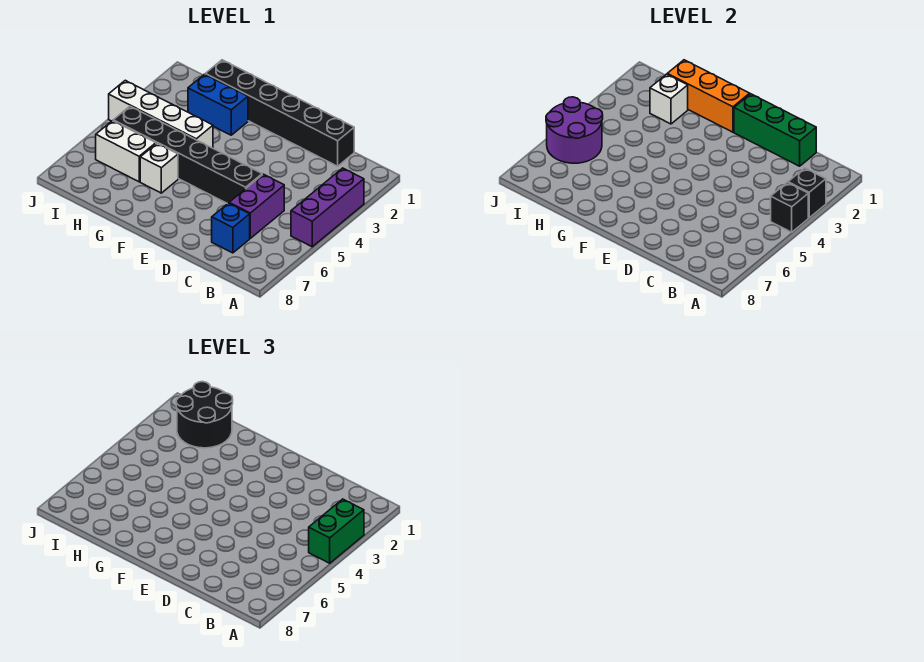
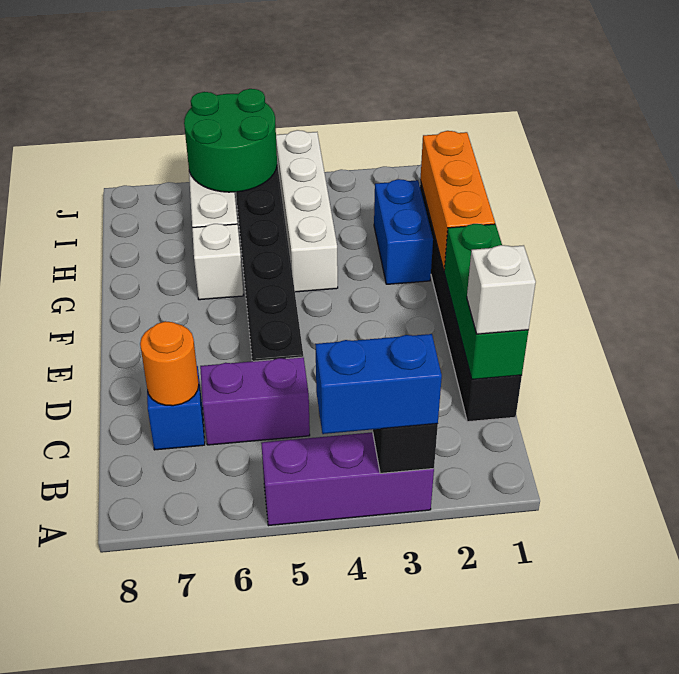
green brick A3:A4 level 3 -> blue brick A3:A4 level 3
black brick A4 level 2 -> none
none -> orange round brick C7 level 2
black round brick H1:I2 level 3 -> none
white brick H2 level 2 -> white brick C1 level 3
purple round brick I5:J6 level 2 -> green round brick I5:J6 level 2

